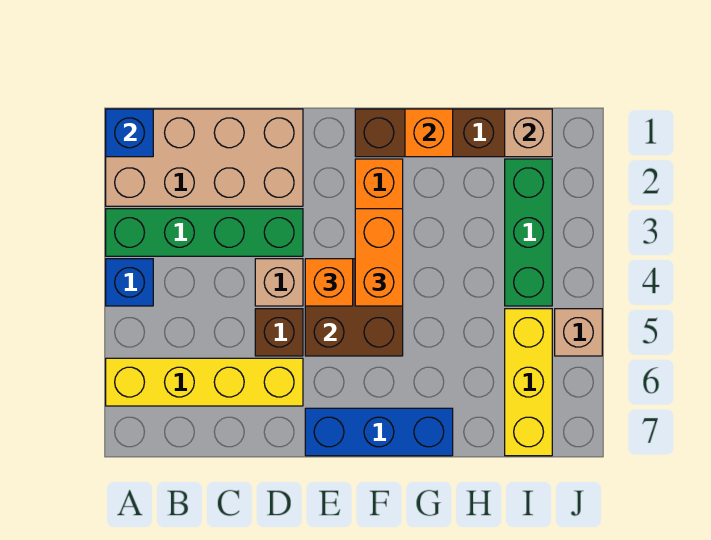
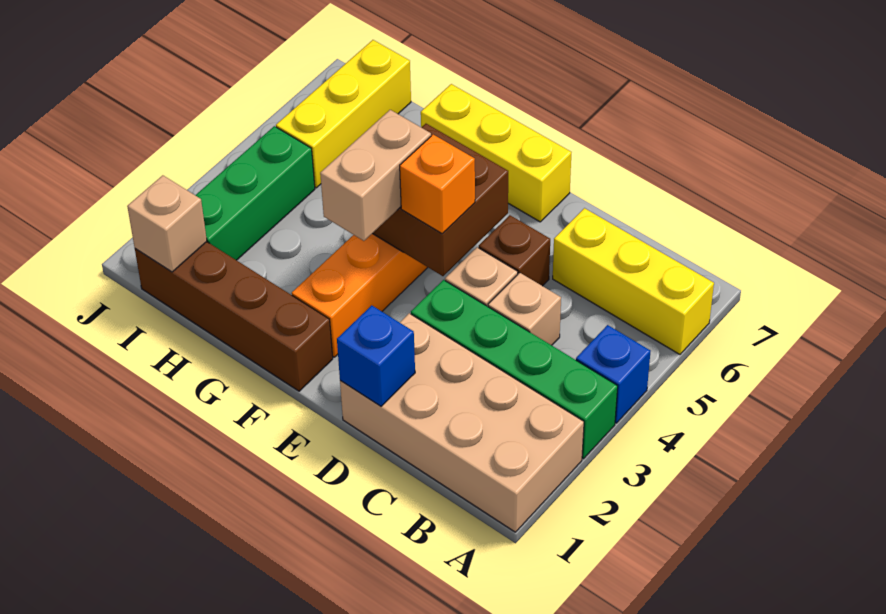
blue brick A1 level 2 -> blue brick D1 level 2
yellow brick A6:D6 level 1 -> yellow brick A6:C6 level 1
blue brick E7:G7 level 1 -> yellow brick E7:G7 level 1
orange brick F3:F4 level 3 -> tan brick F3:F4 level 3
orange brick G1 level 2 -> none
tan brick J5 level 1 -> tan brick C4 level 1

